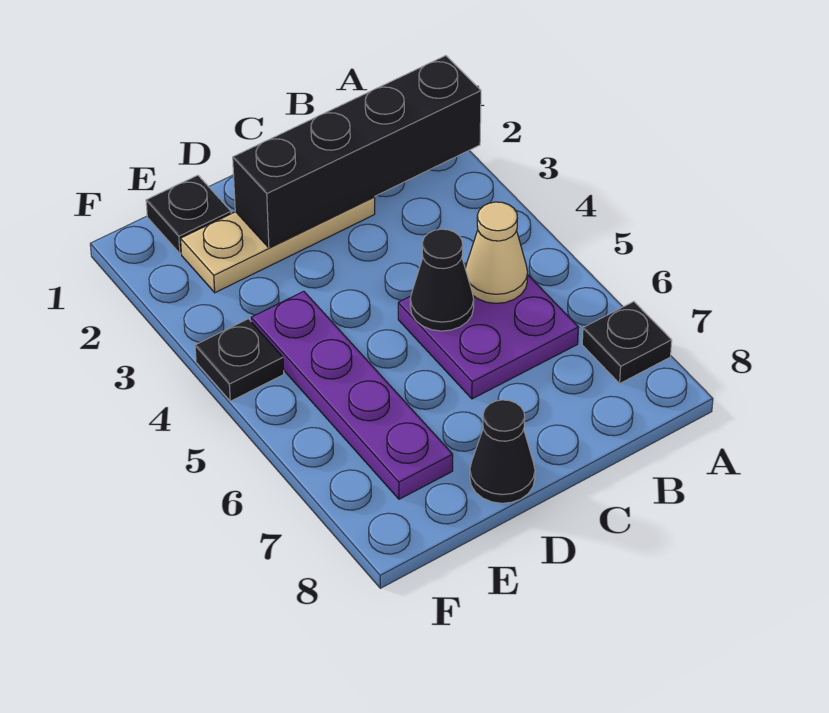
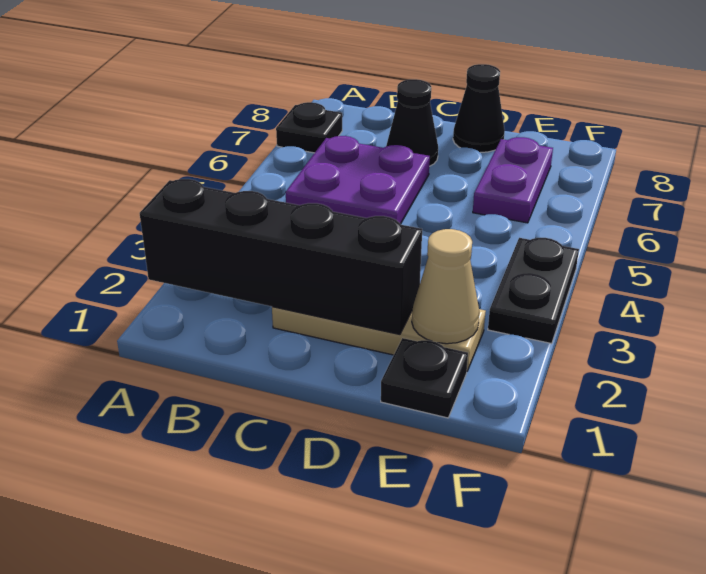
tan cone B5 level 2 -> tan cone E2 level 2
black cone C5 level 2 -> black cone C7 level 1
purple plate E4:E7 level 1 -> purple plate E6:E7 level 1
black plate F4 level 1 -> black plate F3:F4 level 1

